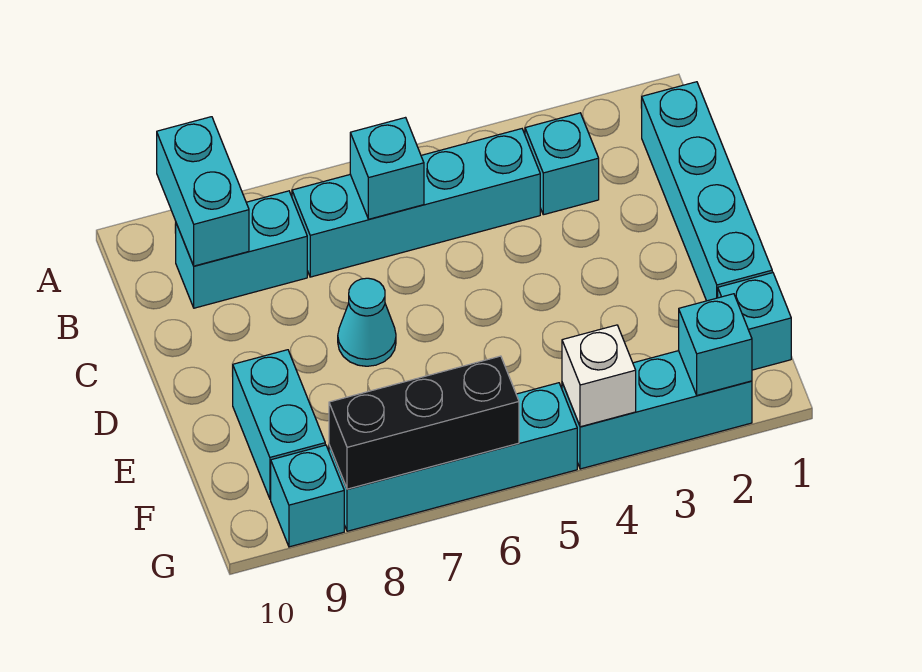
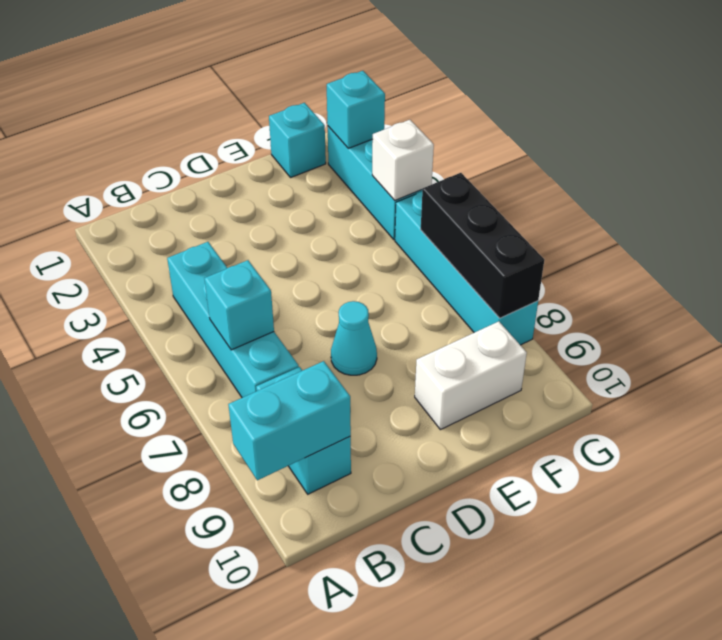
cyan brick B1:E1 level 1 -> none
cyan brick B3 level 1 -> none
cyan brick E9:F9 level 1 -> white brick E9:F9 level 1
cyan brick G9 level 1 -> none

